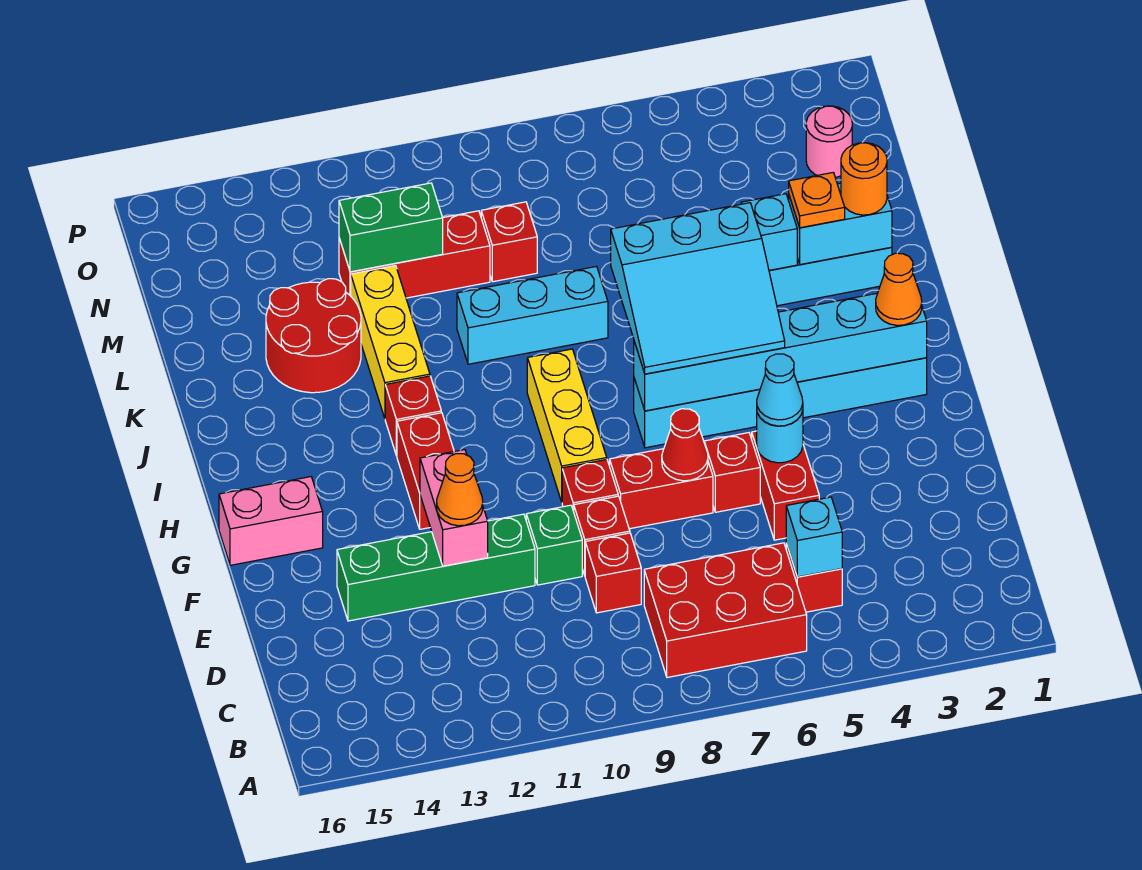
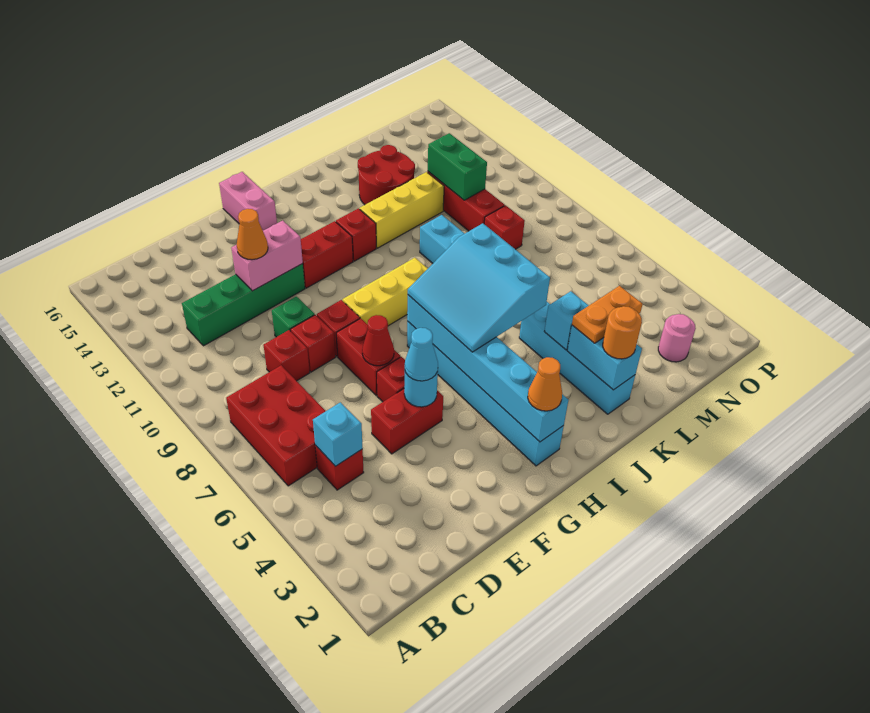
green brick E11:E14 level 1 -> green brick C12:F12 level 1
orange plate K3 level 3 -> orange plate K3:L3 level 3

